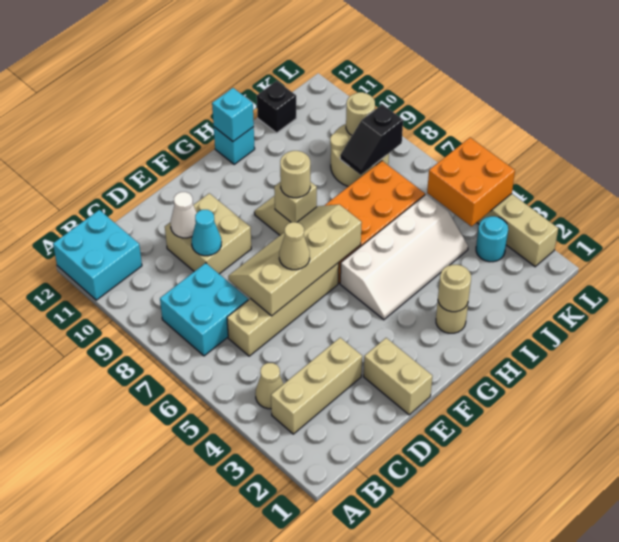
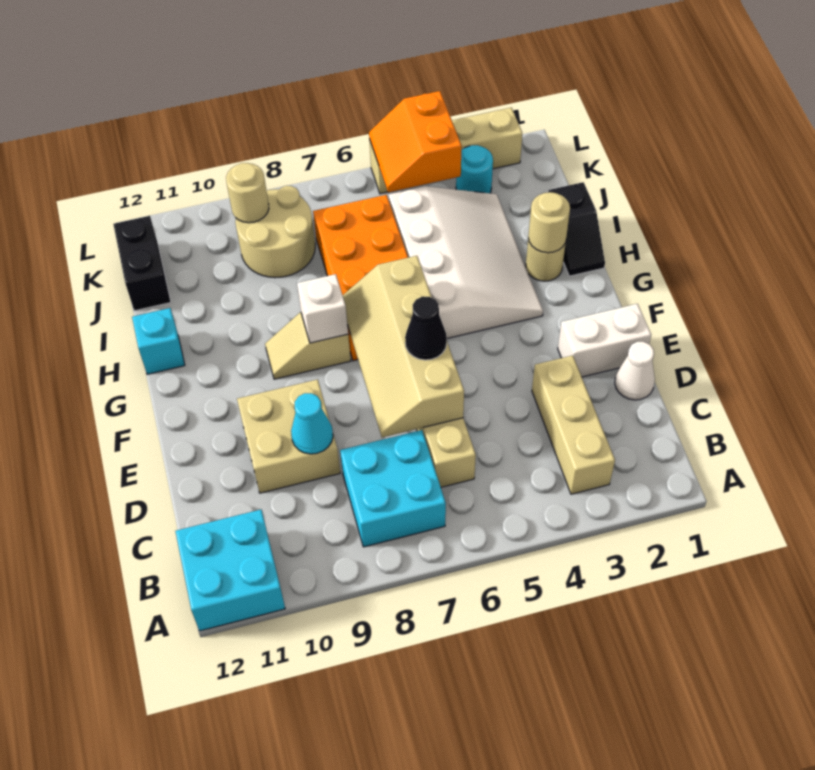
tan cone B4 level 1 -> none
white cone D10 level 2 -> white cone D1 level 1
tan brick E1:E2 level 1 -> white brick E1:E2 level 1
tan cone E6 level 3 -> black cone E6 level 3
white slope G4:J5 level 1 top 5 -> white slope G3:J5 level 1 top 5
tan brick G8 level 2 -> white brick G8 level 2
tan round brick G8 level 3 -> none
cyan brick H12 level 2 -> none
black slope J8:K8 level 2 top K -> black slope H1:I1 level 1 top I
black brick J12 level 1 -> black brick J12:K12 level 1
orange brick K4:L5 level 2 -> orange slope K4:L5 level 2 top 4

